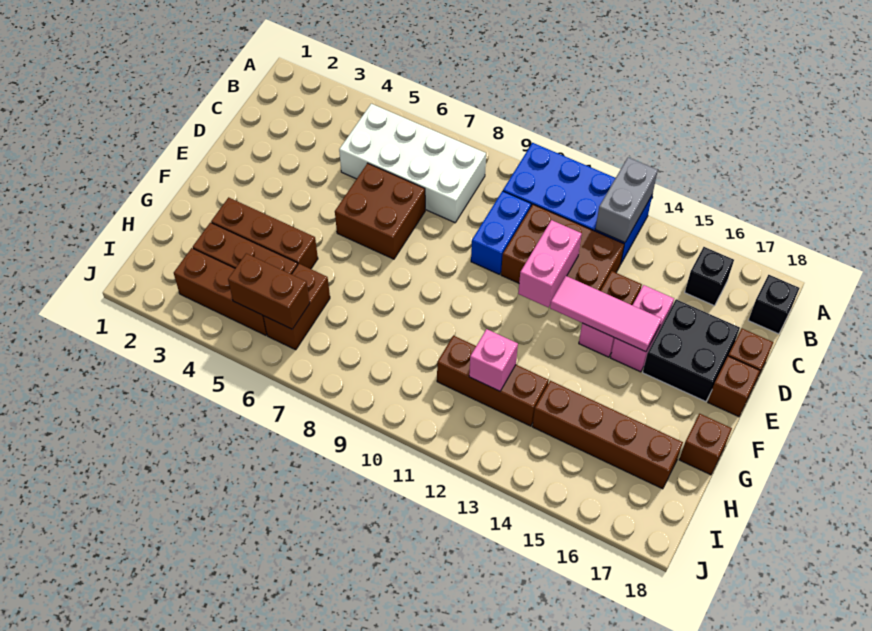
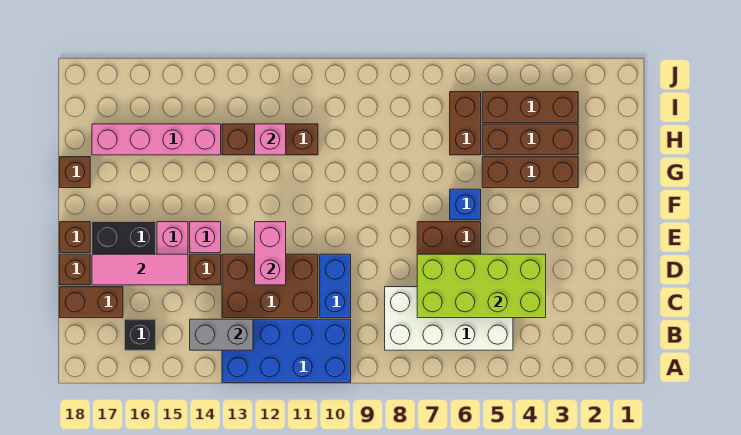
grey brick A13:B13 level 2 -> grey brick B13:B14 level 2
black brick B18 level 1 -> none
none -> lime brick C4:D7 level 2
pink tile E13:E15 level 2 -> pink tile D15:D17 level 2
none -> blue brick F6 level 1
brown brick H14:H17 level 1 -> pink brick H14:H17 level 1
brown brick I5:I6 level 2 -> brown brick C17:C18 level 1

